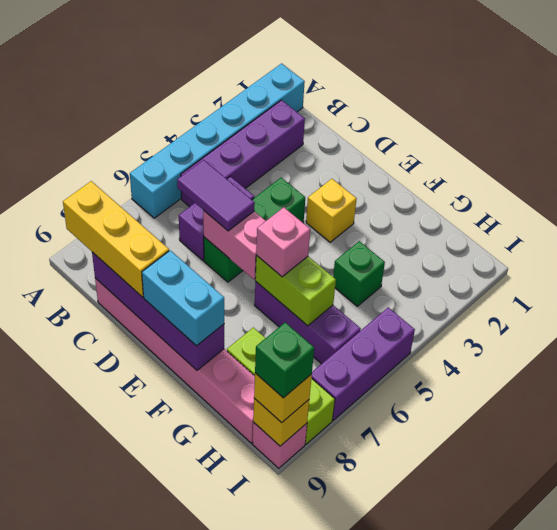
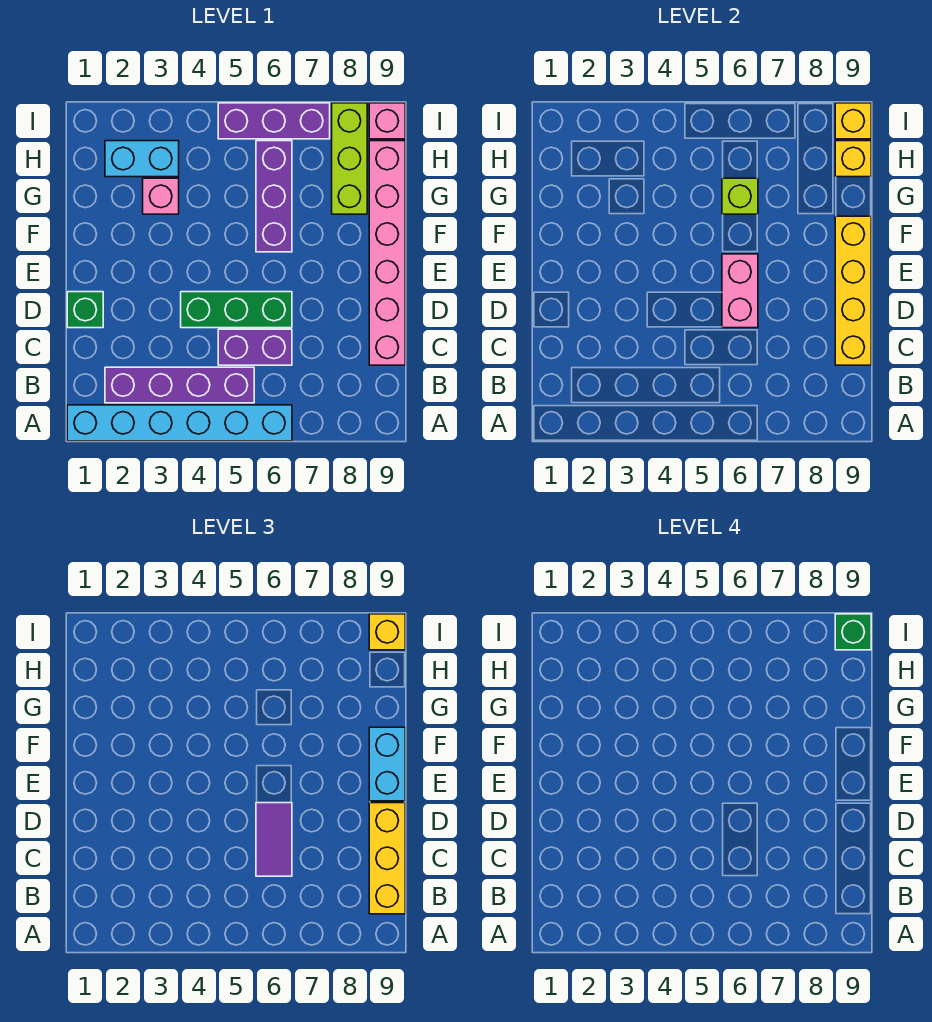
purple brick C9:F9 level 2 -> yellow brick C9:F9 level 2
yellow brick E3 level 1 -> yellow brick H9 level 2
lime brick F6:G6 level 2 -> lime brick G6 level 2
pink brick F6 level 3 -> pink brick G3 level 1
green brick G4 level 1 -> green brick D1 level 1
none -> cyan brick H2:H3 level 1

